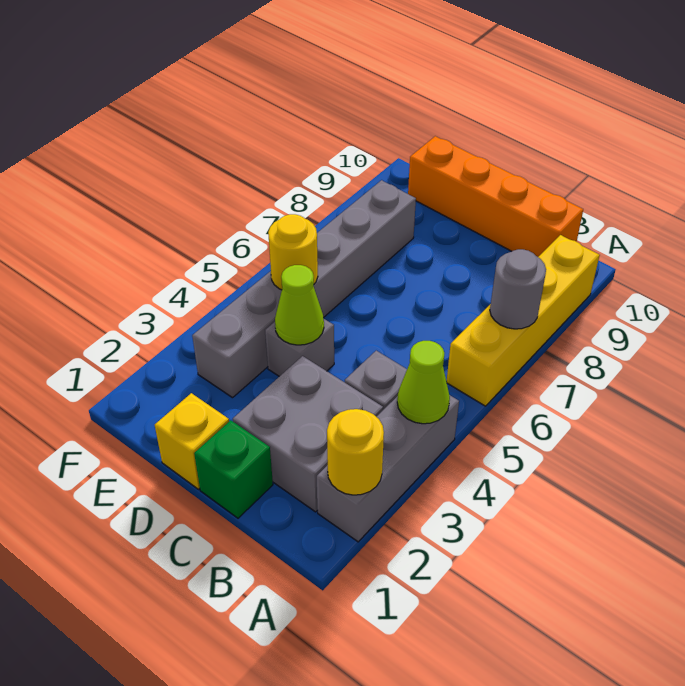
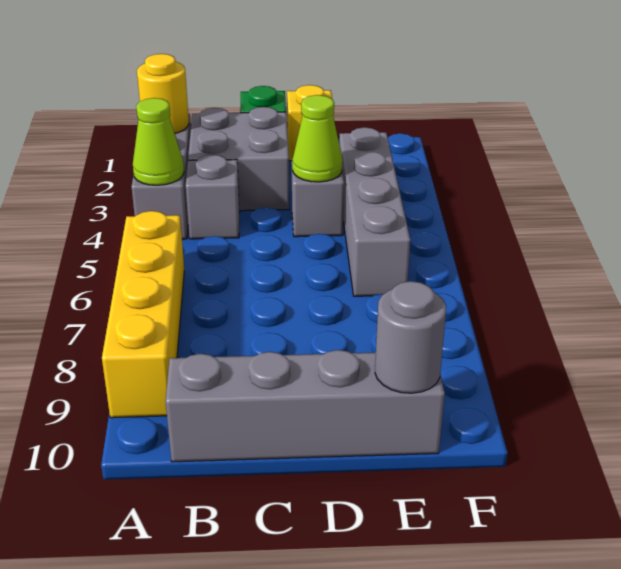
grey round brick A7 level 2 -> grey round brick E10 level 2
orange brick B10:E10 level 1 -> grey brick B10:E10 level 1
grey brick E3:E8 level 1 -> grey brick E3:E6 level 1
yellow round brick E5 level 2 -> none

